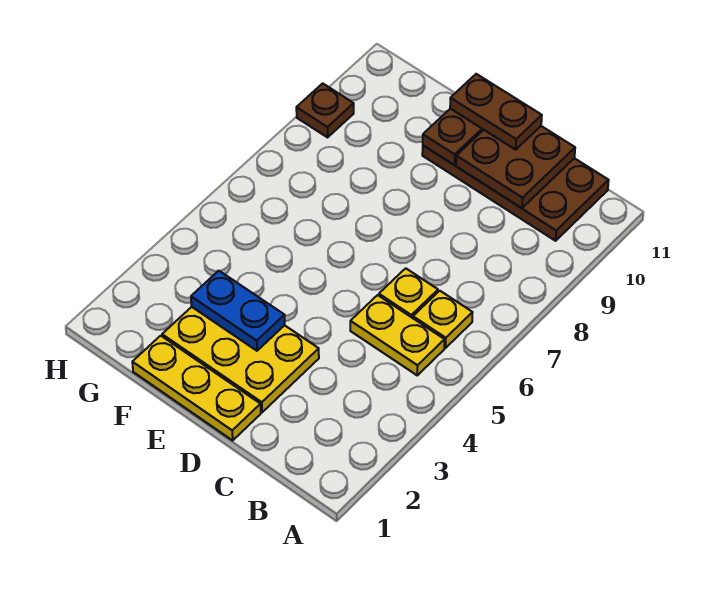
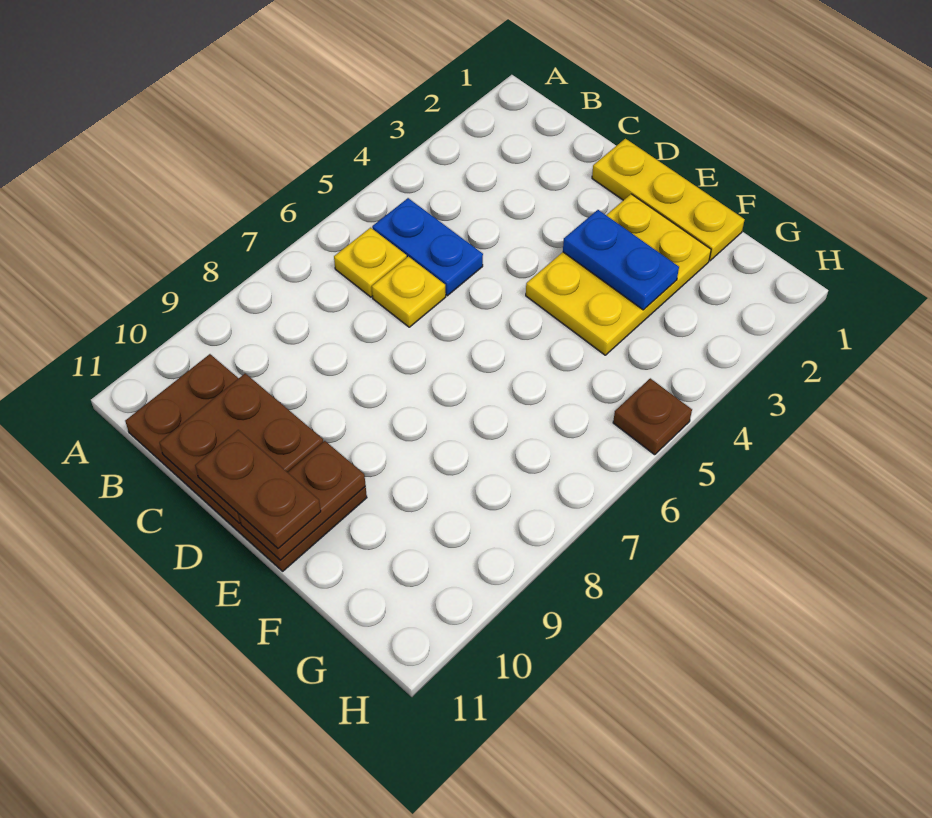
yellow plate B5:C5 level 1 -> blue plate B5:C5 level 1
yellow plate D2:F3 level 1 -> yellow plate E2:F4 level 1
brown plate H9 level 1 -> brown plate H5 level 1

